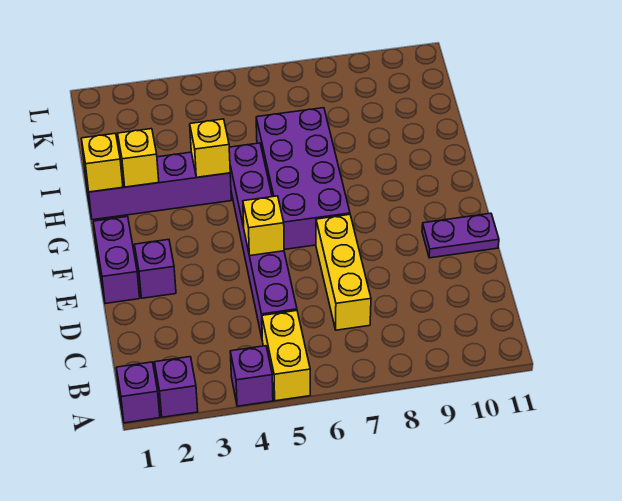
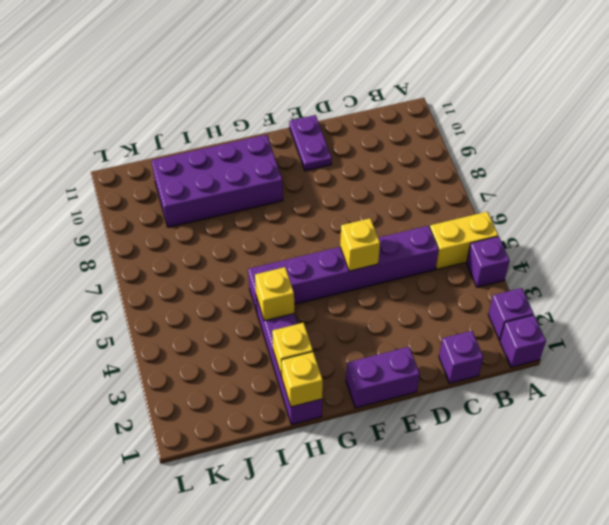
yellow brick C7:E7 level 1 -> none
purple brick E2 level 1 -> purple brick C1 level 1
purple brick F6:I7 level 1 -> purple brick G9:J10 level 1

